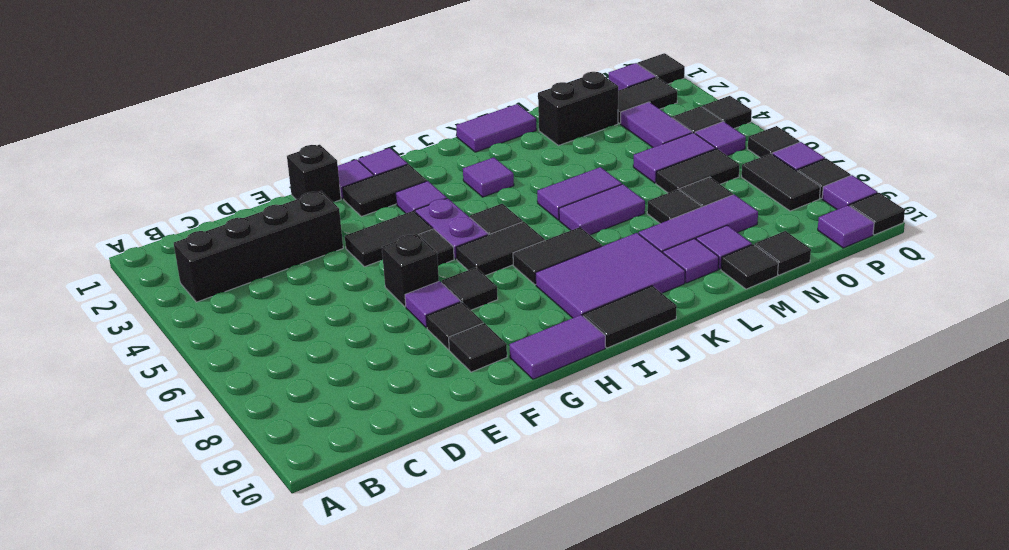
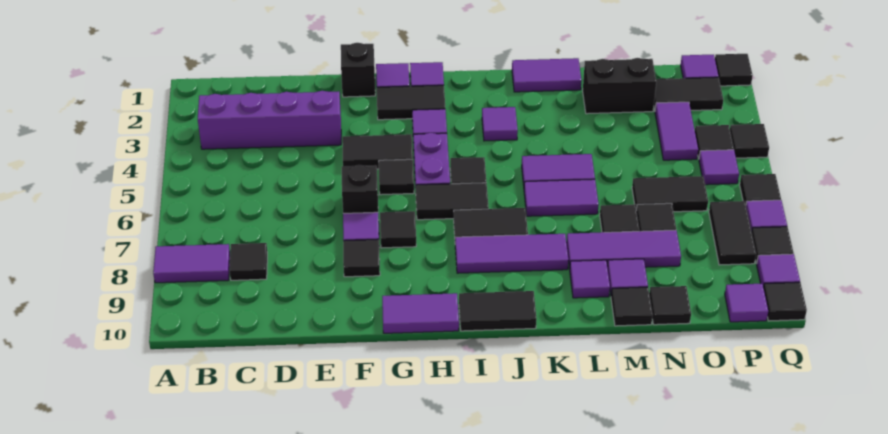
black brick B3:E3 level 1 -> purple brick B3:E3 level 1
black tile F9 level 1 -> black tile C8 level 1
purple tile I8:K9 level 1 -> purple tile I8:K8 level 1
purple tile N5:O5 level 1 -> purple tile A8:B8 level 1

